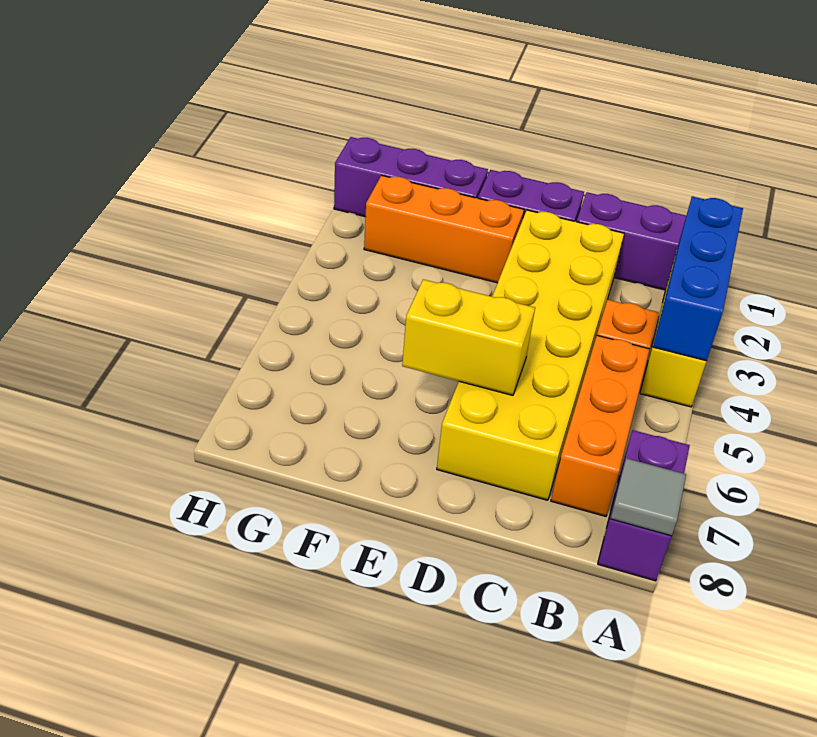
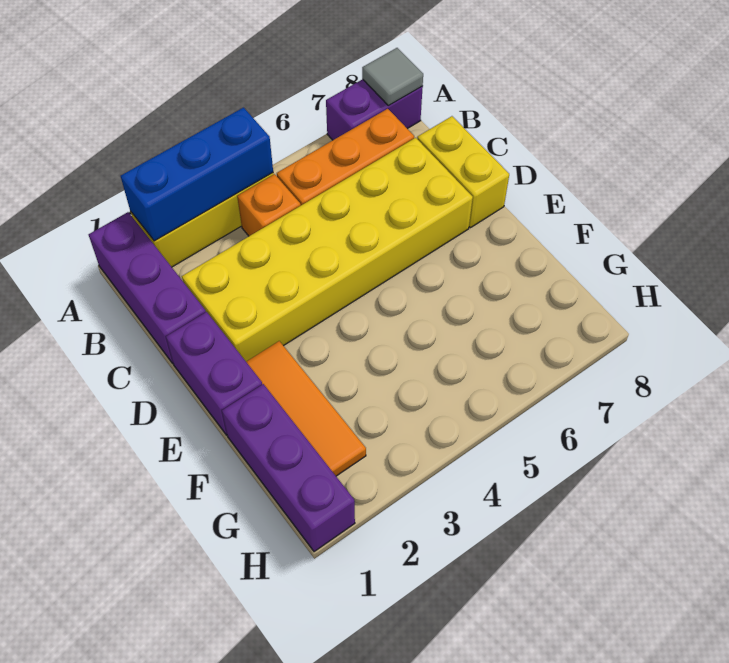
yellow brick D6:E6 level 2 -> yellow brick C8:D8 level 1
orange brick E2:G2 level 1 -> orange tile E2:G2 level 1

